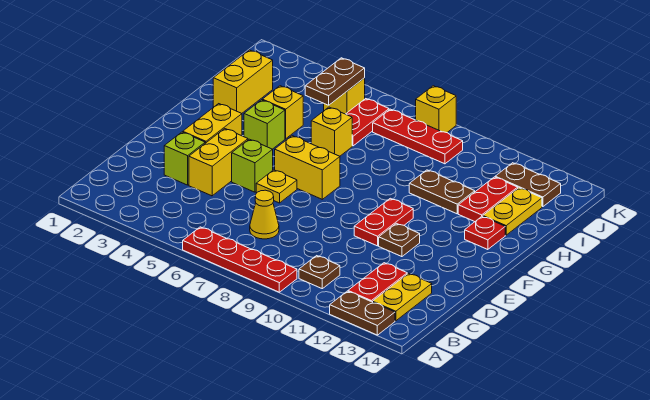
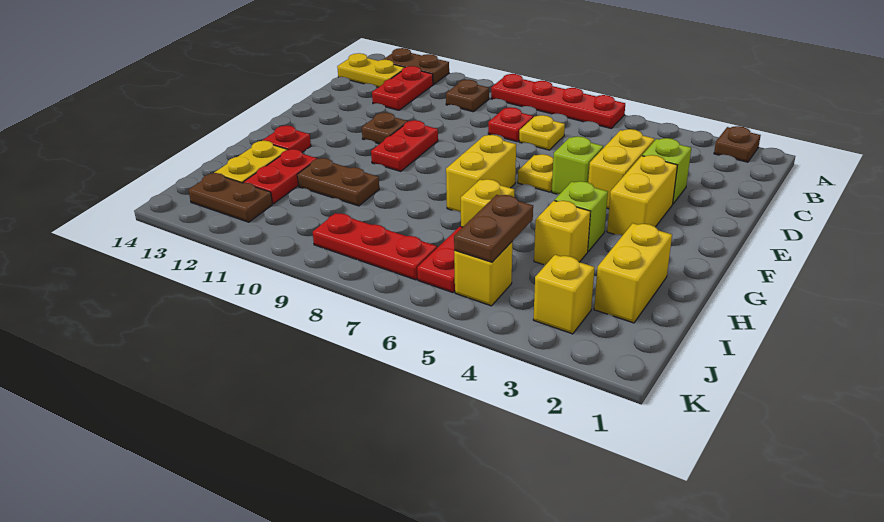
none -> brown plate A2 level 1
yellow plate B13:C13 level 1 -> yellow plate B13:B14 level 1
yellow cone C7 level 1 -> yellow plate C7 level 1
none -> red plate C8 level 1
yellow brick F6:F7 level 1 -> yellow brick F7:G7 level 1
yellow brick K8 level 1 -> yellow brick J3 level 1

